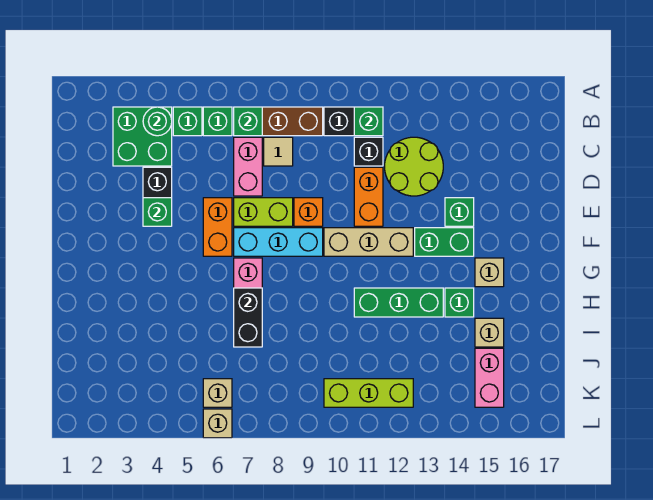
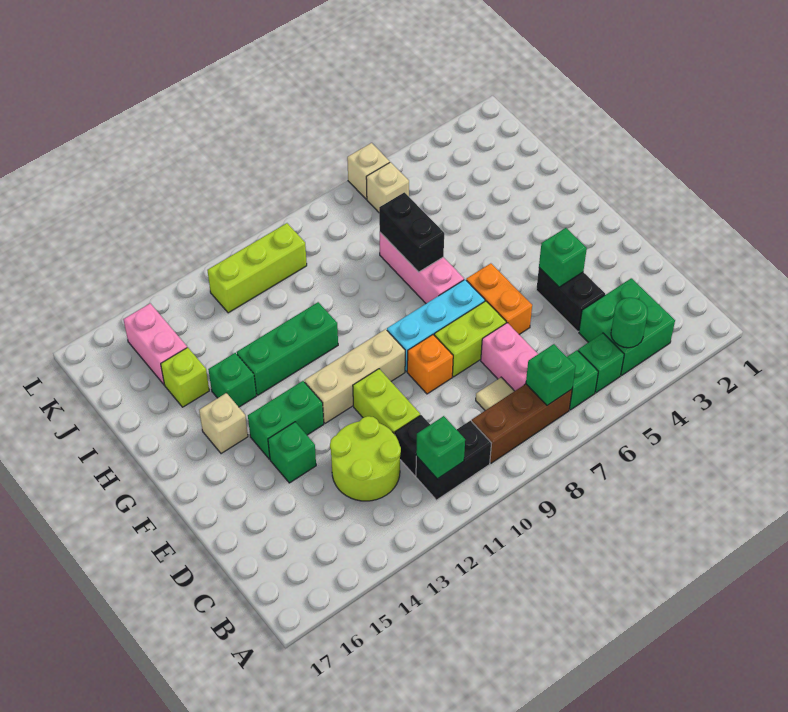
orange brick D11:E11 level 1 -> lime brick D11:E11 level 1
tan brick I15 level 1 -> lime brick I15 level 1

